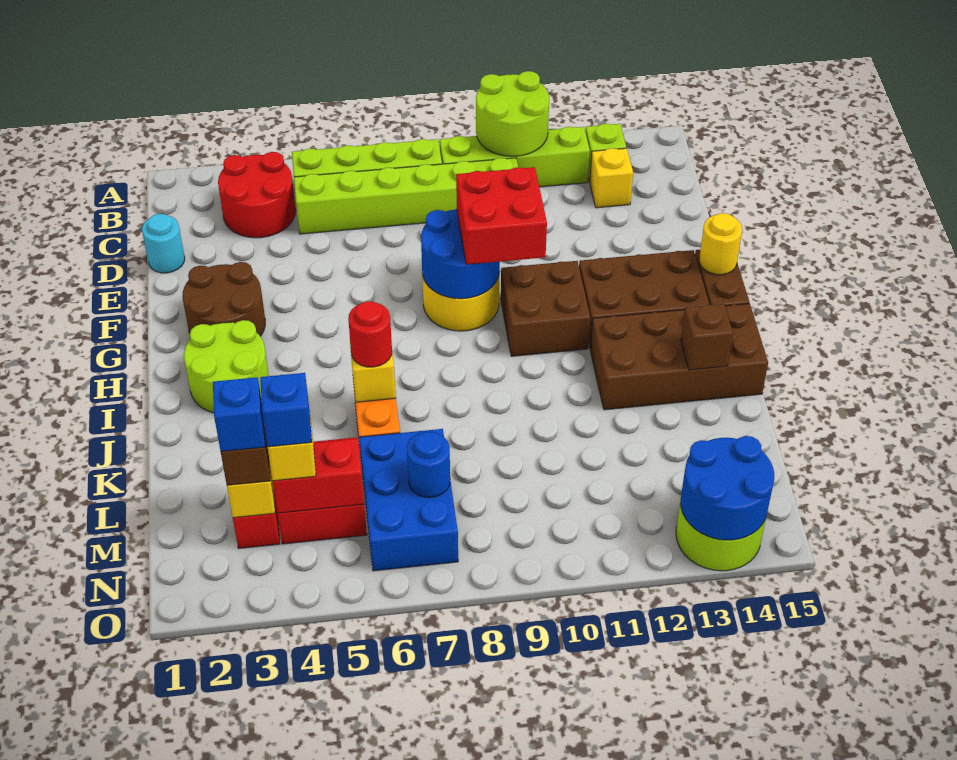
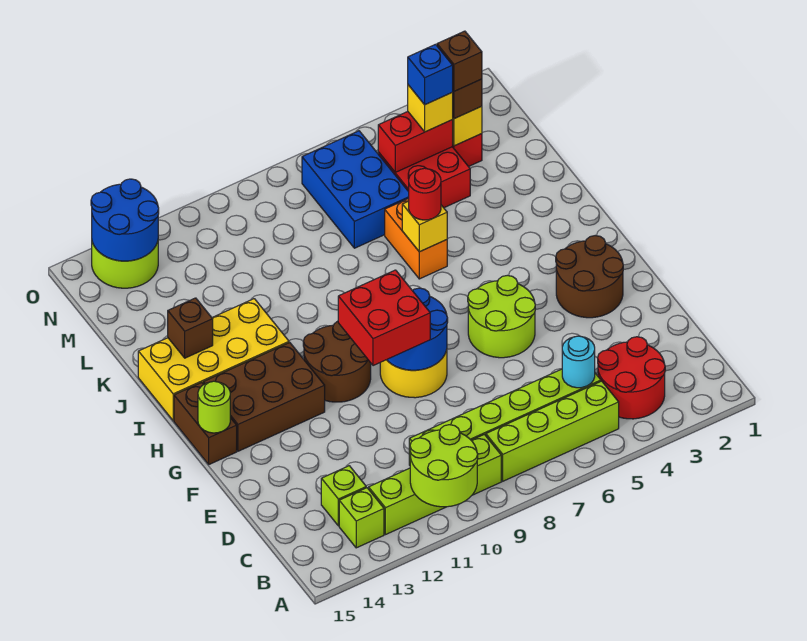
yellow brick C13 level 1 -> lime brick C13 level 1
cyan round brick D1 level 1 -> cyan round brick C5 level 2
brown brick G10:H11 level 1 -> brown round brick G10:H11 level 1
yellow round brick G15 level 2 -> lime round brick G15 level 2
lime round brick H2:I3 level 1 -> lime round brick F5:G6 level 1
brown brick I12:J15 level 1 -> yellow brick I12:J15 level 1
blue brick M3 level 4 -> brown brick M3 level 4
blue round brick M7 level 2 -> none

